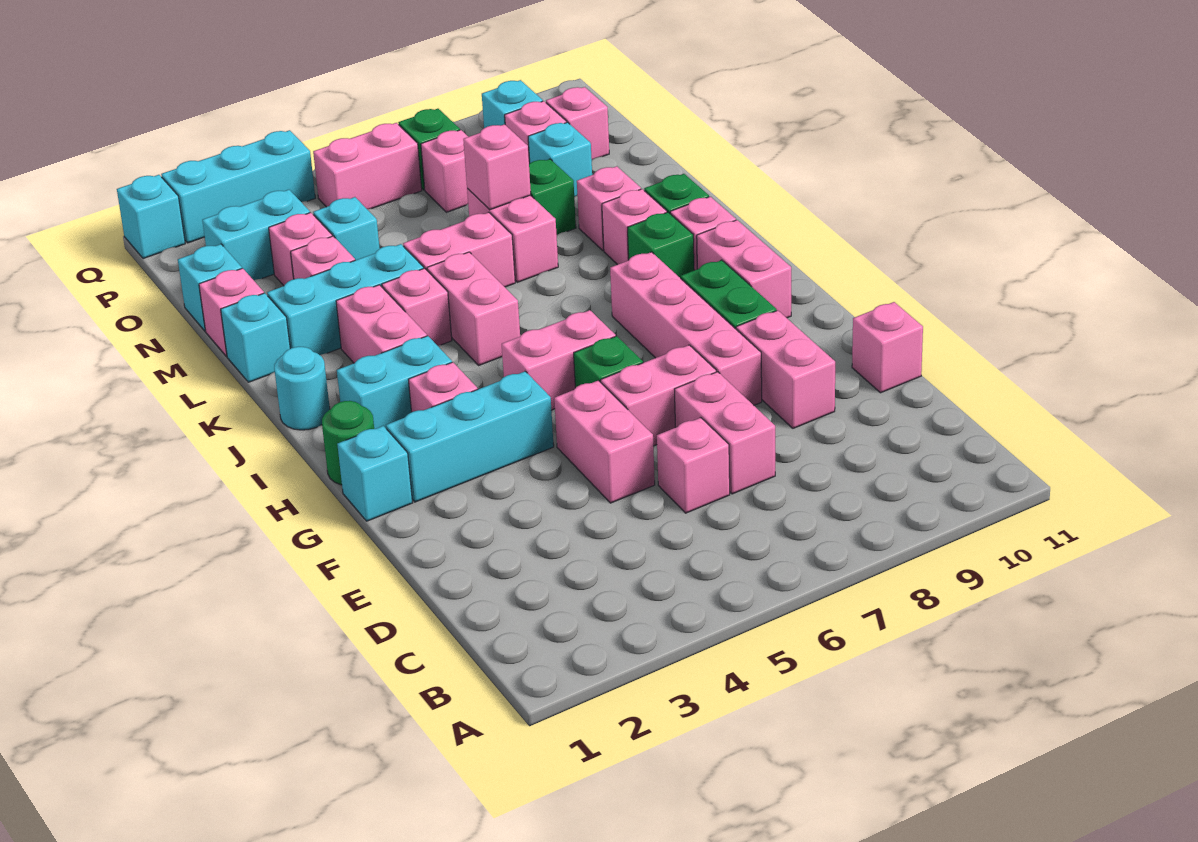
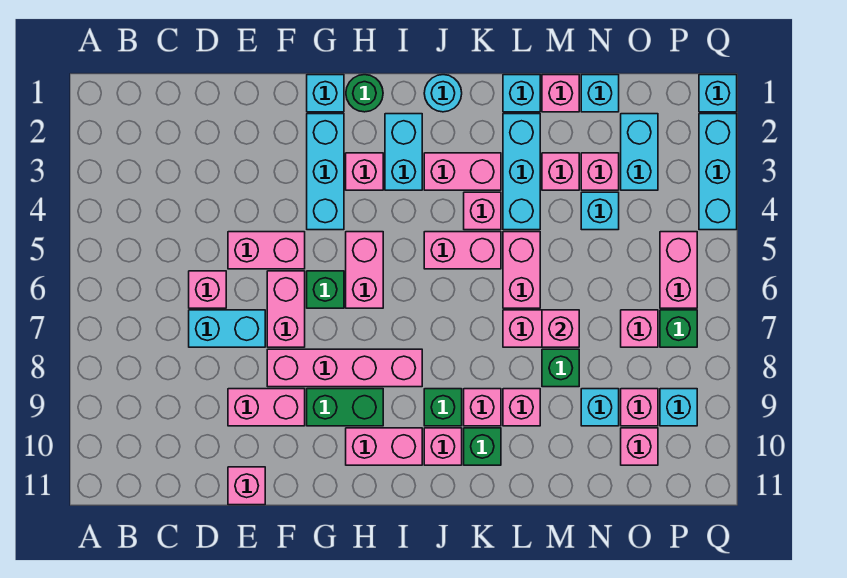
pink brick D7:E7 level 1 -> cyan brick D7:E7 level 1

